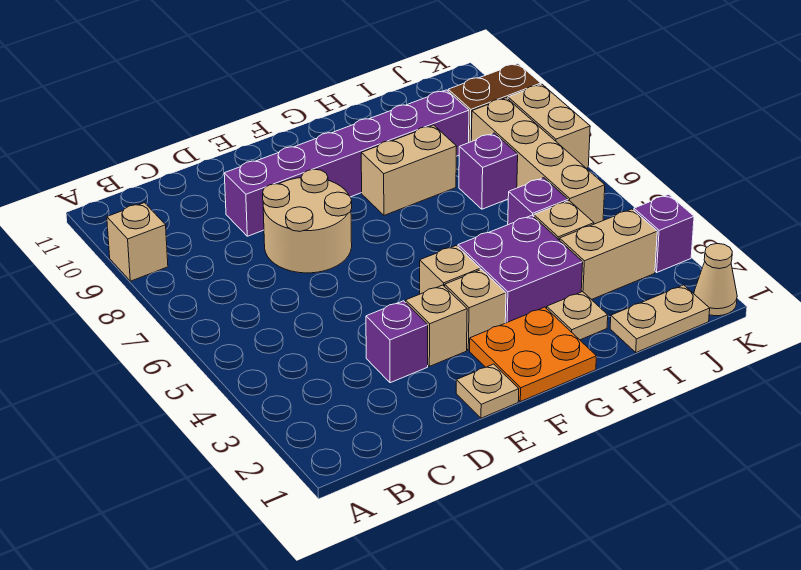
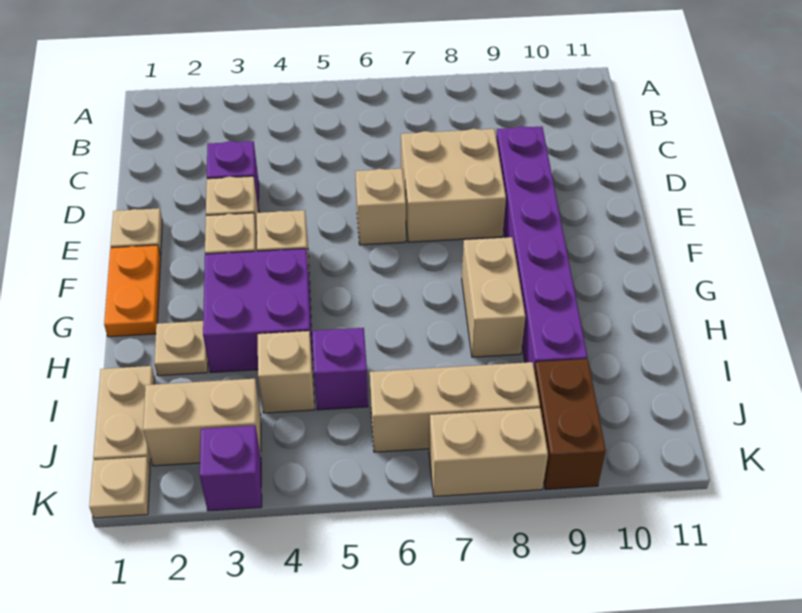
tan brick A9 level 1 -> tan brick E6 level 1
tan round brick D7:E8 level 1 -> tan brick D7:E8 level 1
orange plate F1:G2 level 1 -> orange plate F1:G1 level 1
tan brick I3:J3 level 1 -> tan brick J2:J3 level 1
purple brick I7 level 1 -> none
tan brick J5:J8 level 1 -> tan brick J6:J8 level 1
tan cone K1 level 1 -> tan plate K1 level 1

